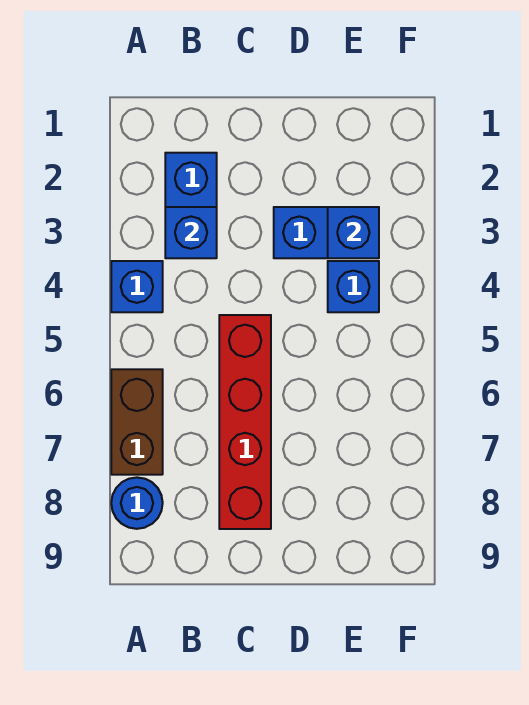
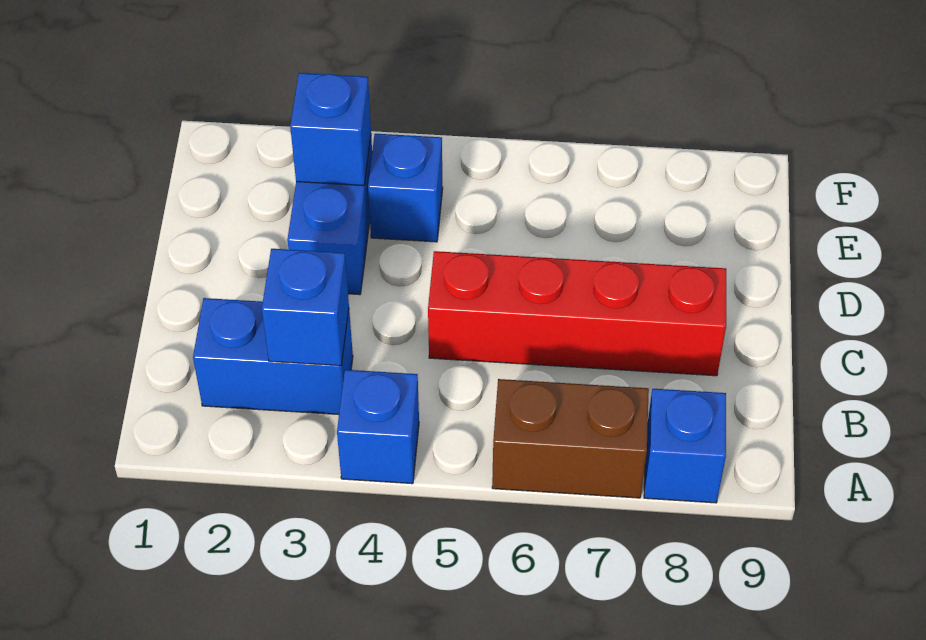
blue round brick A8 level 1 -> blue brick A8 level 1

